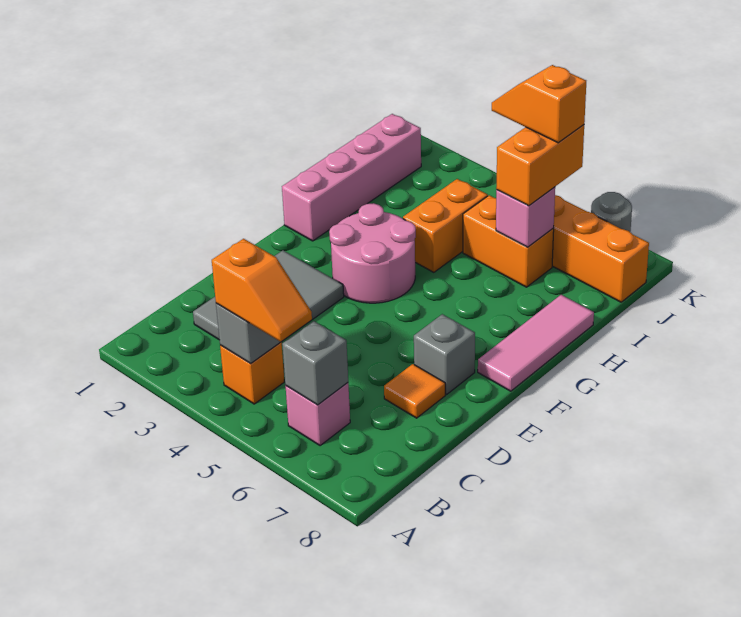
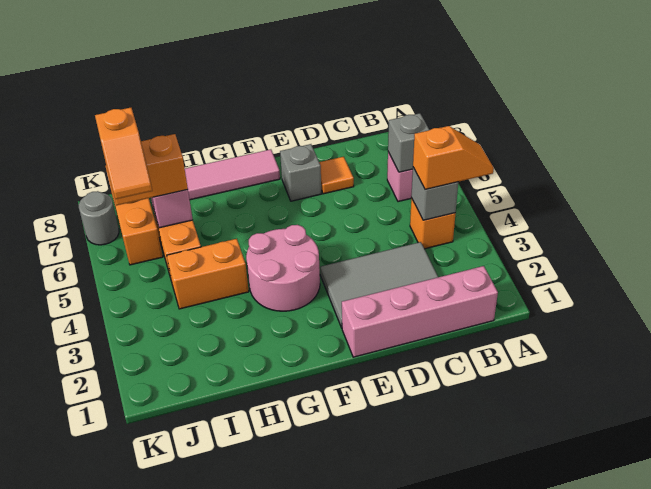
orange slope B4:B5 level 3 top 4 -> orange slope A4:B4 level 3 top B
pink brick G1:J1 level 1 -> pink brick B1:E1 level 1

